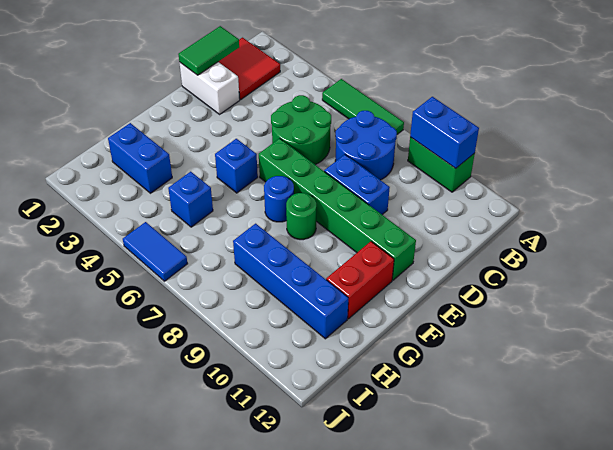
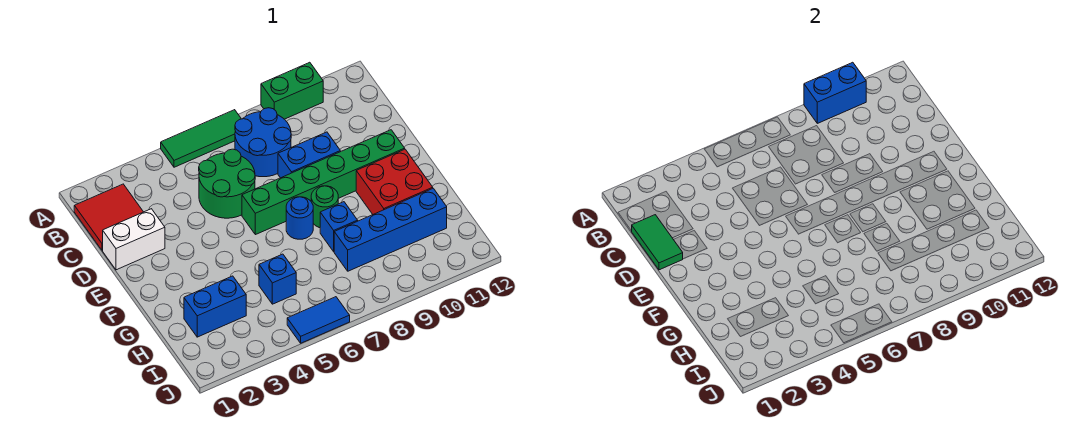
blue brick F5 level 1 -> blue brick G8 level 1
red brick F11:G11 level 1 -> red brick F10:G11 level 1

